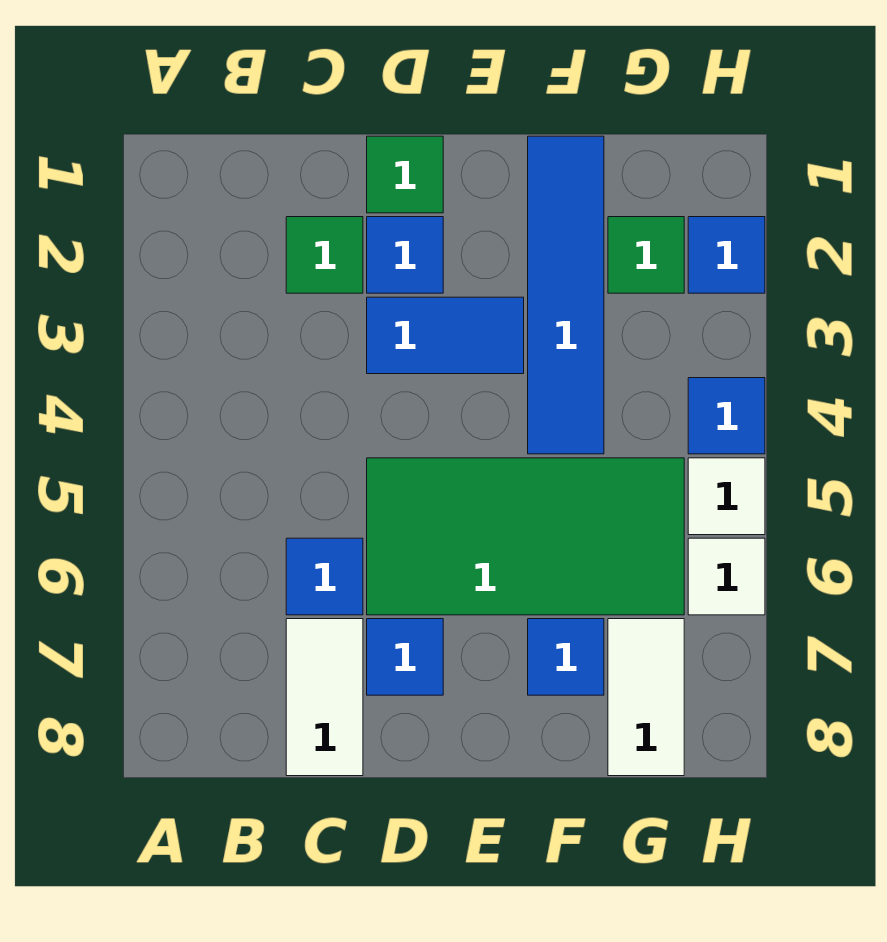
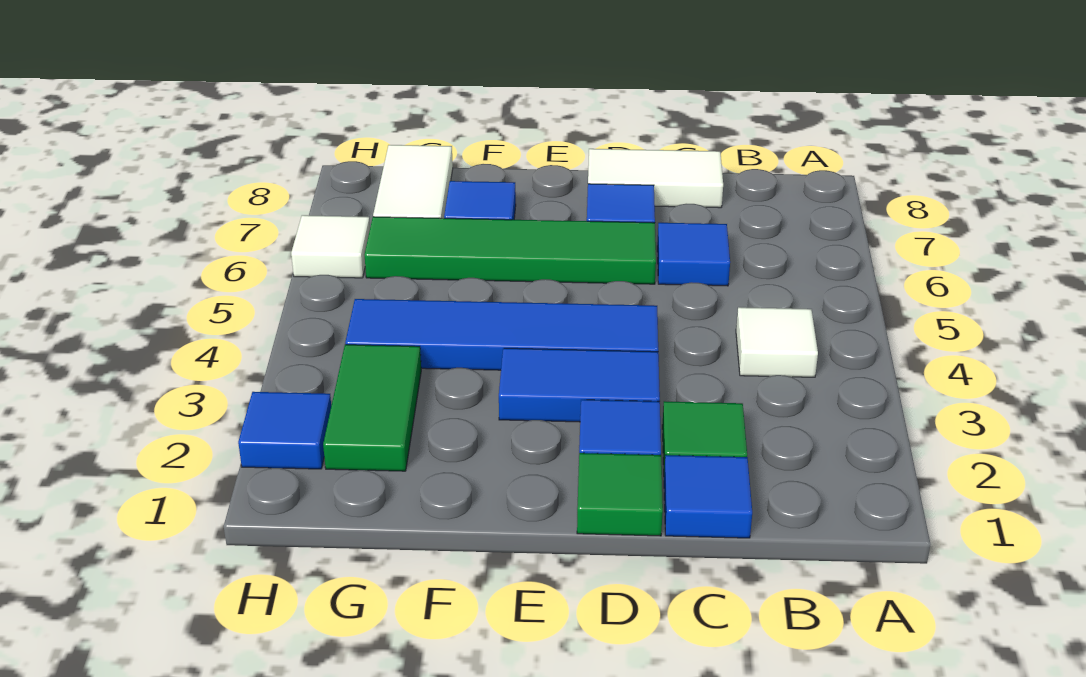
white tile C7:C8 level 1 -> white tile C8:D8 level 1
green tile D5:G6 level 1 -> green tile D6:G6 level 1
blue tile F1:F4 level 1 -> blue tile D4:G4 level 1
green tile G2 level 1 -> green tile G2:G3 level 1
blue tile H4 level 1 -> blue tile C1 level 1
white tile H5 level 1 -> white tile B4 level 1

